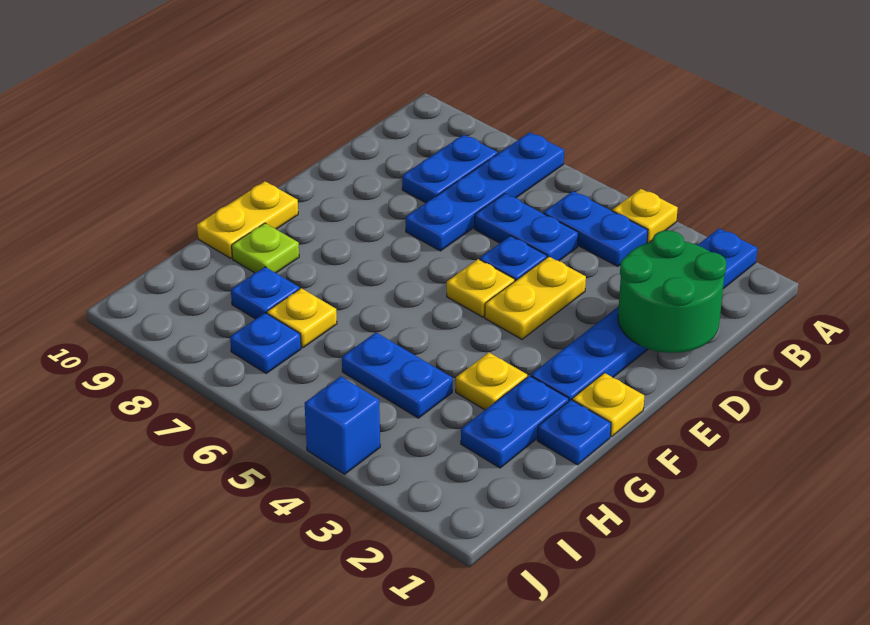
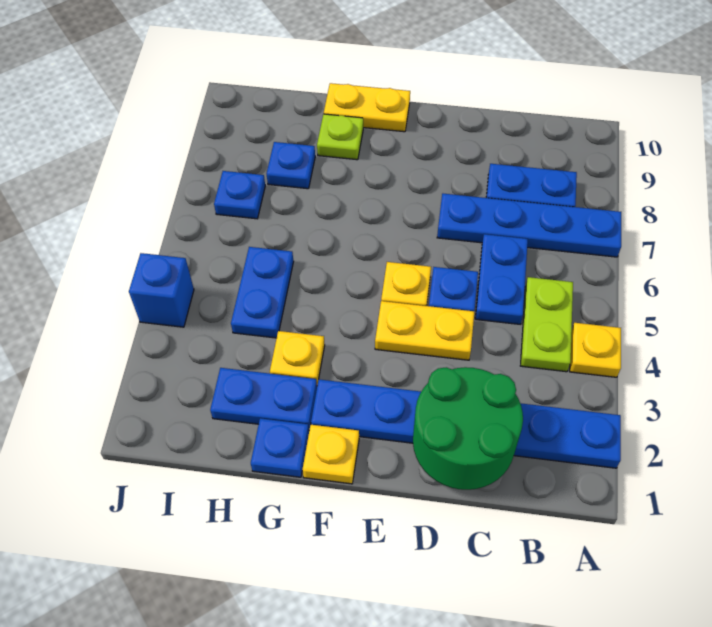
blue plate B4:B5 level 1 -> lime plate B4:B5 level 1
yellow plate H7 level 1 -> none

